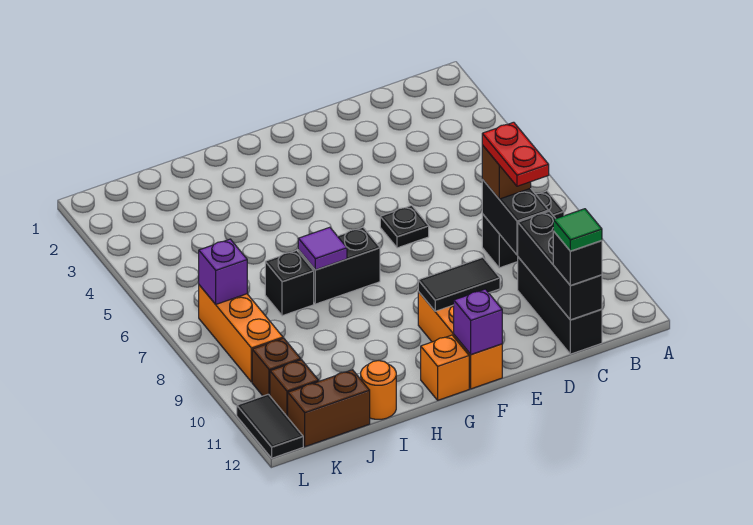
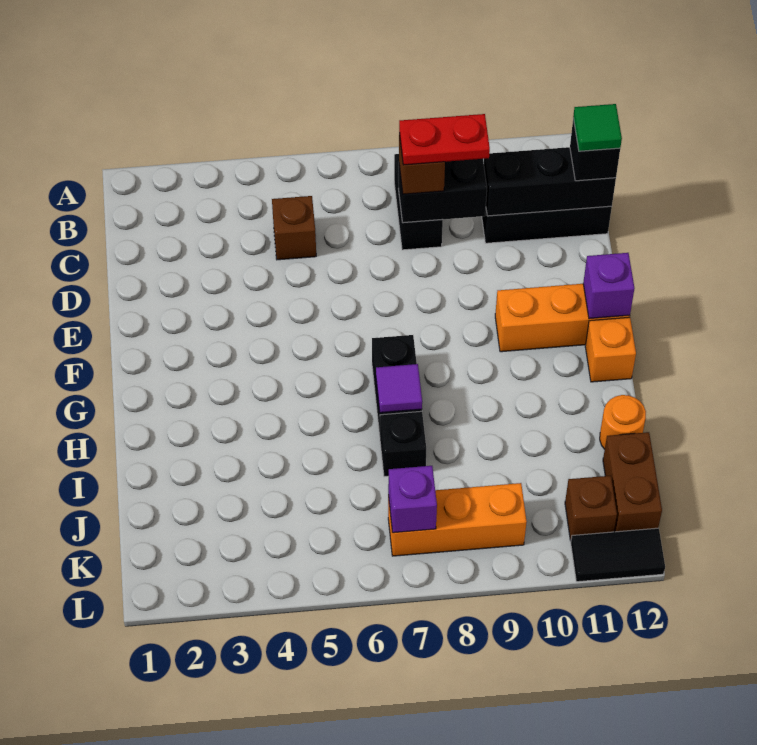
black plate E6 level 1 -> none
black tile E10:F10 level 2 -> none
brown brick K10 level 1 -> brown brick C5 level 1

